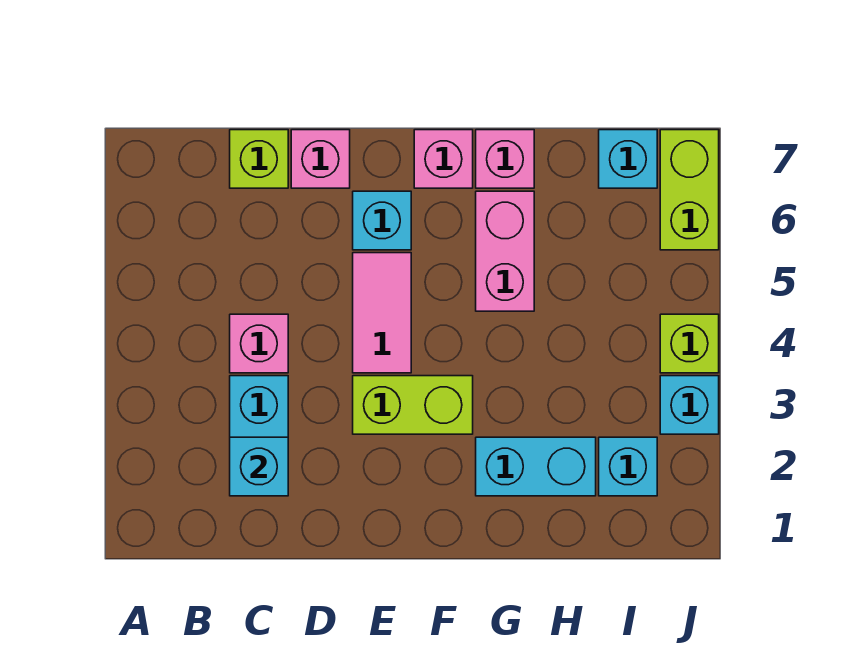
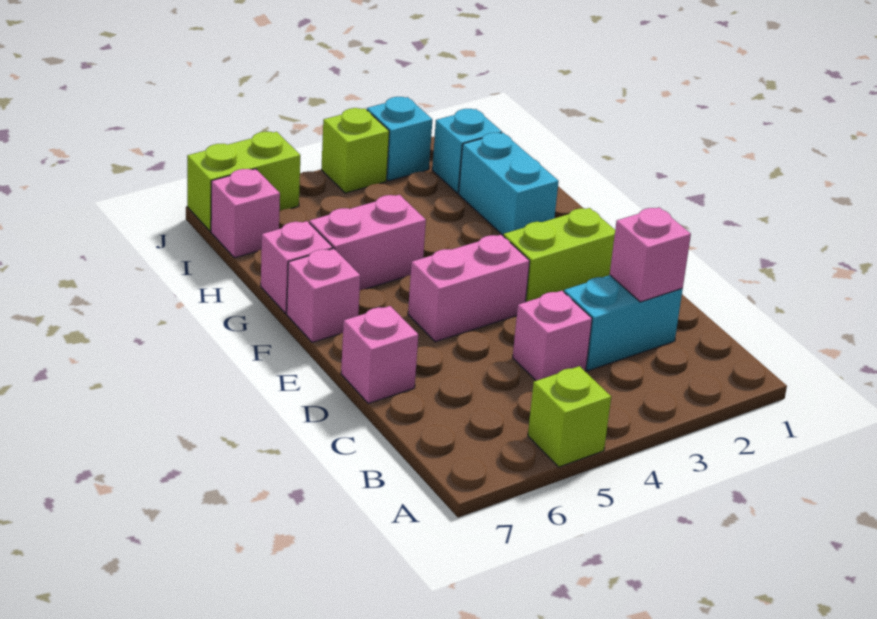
cyan brick C2 level 2 -> pink brick C2 level 2
lime brick C7 level 1 -> lime brick A5 level 1
lime brick E3:F3 level 1 -> lime brick E2:E3 level 1
pink tile E4:E5 level 1 -> pink brick E4:E5 level 1
cyan brick E6 level 1 -> none
cyan brick I7 level 1 -> pink brick I7 level 1

